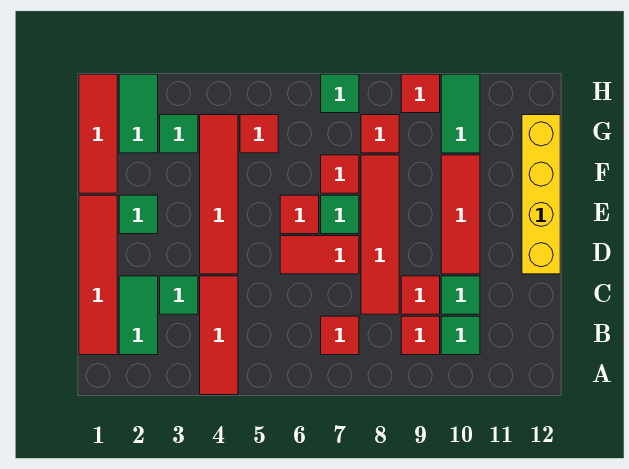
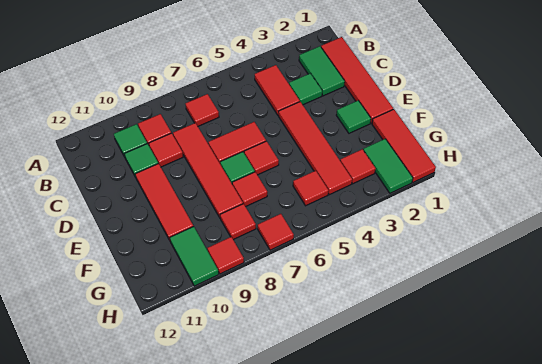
red tile A4:C4 level 1 -> red tile B4:C4 level 1
yellow brick D12:G12 level 1 -> none
green tile G3 level 1 -> red tile G3 level 1
green tile H7 level 1 -> red tile H7 level 1

